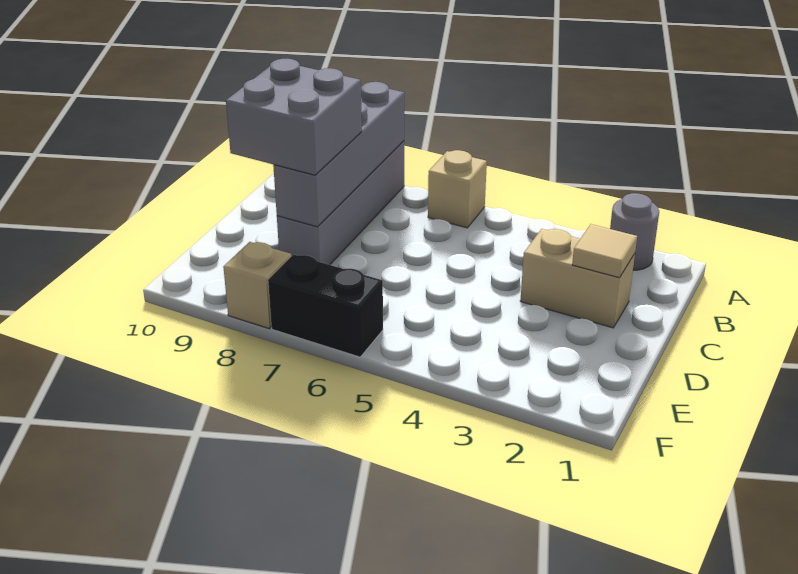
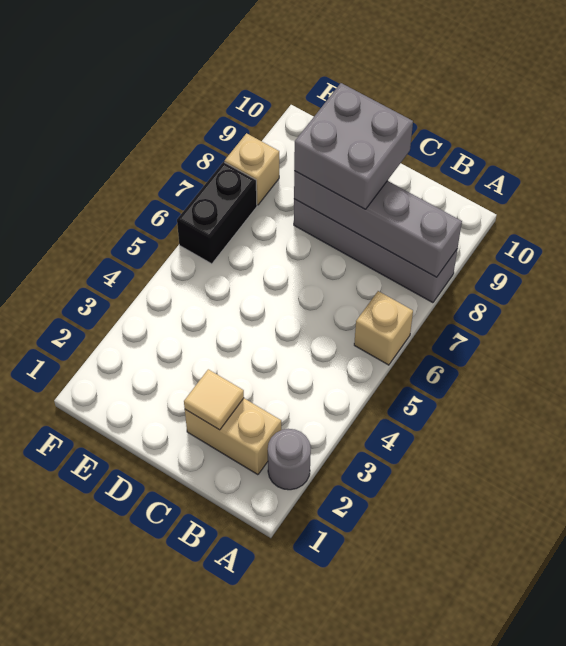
tan brick C2:C3 level 1 -> tan brick B2:C2 level 1

